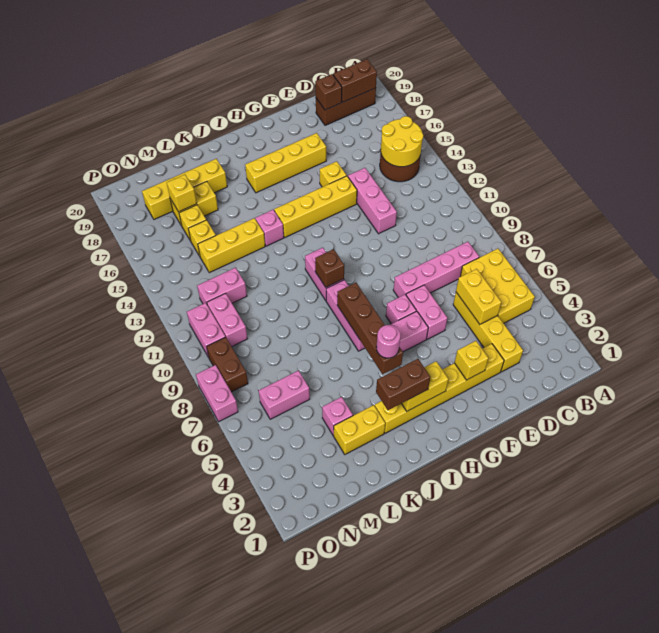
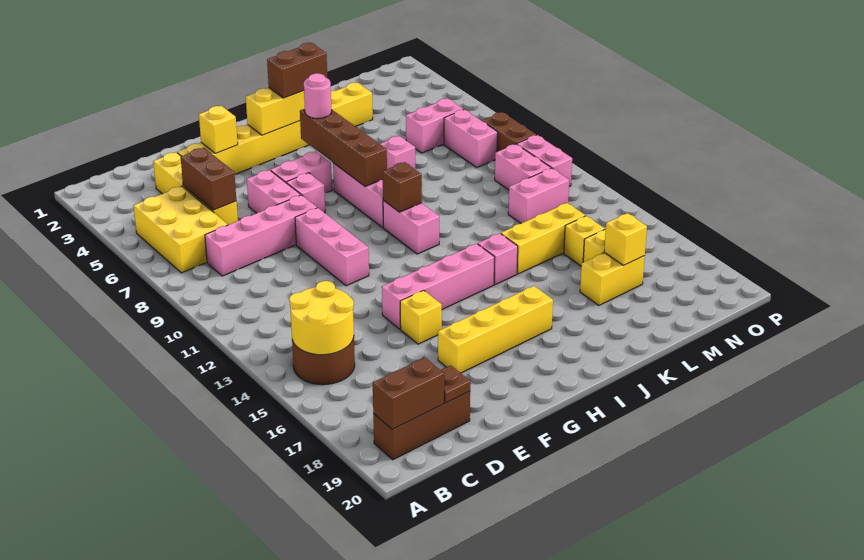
yellow brick D5:D6 level 2 -> brown brick D5:D6 level 2
brown brick D19 level 2 -> brown plate D19 level 2
pink brick E12:E14 level 1 -> pink brick F9:F11 level 1
yellow brick F14:I14 level 1 -> pink brick F14:I14 level 1
yellow brick K18:N18 level 1 -> none
pink brick L4 level 1 -> pink brick K7 level 1
pink brick P7:P8 level 1 -> pink brick N7:N8 level 1

